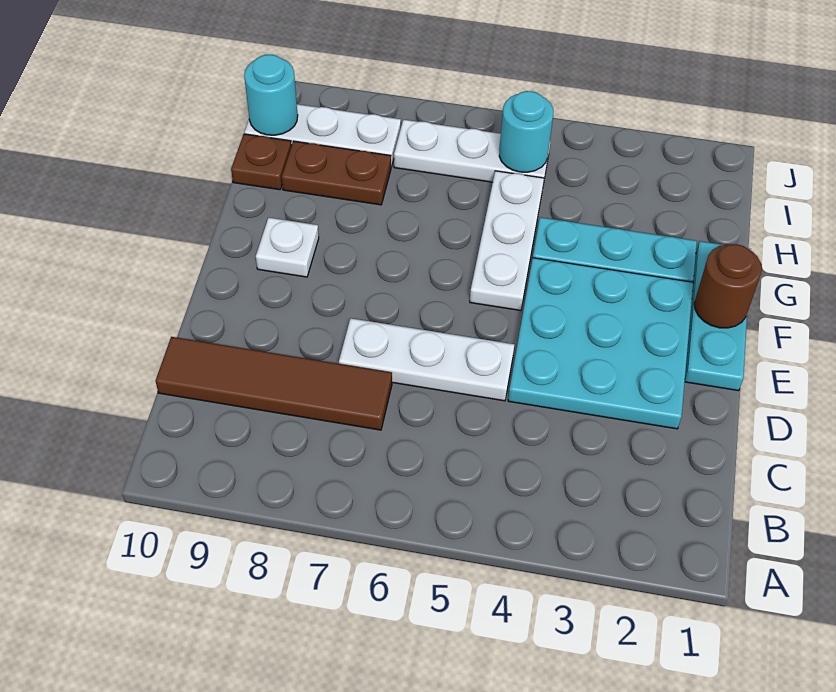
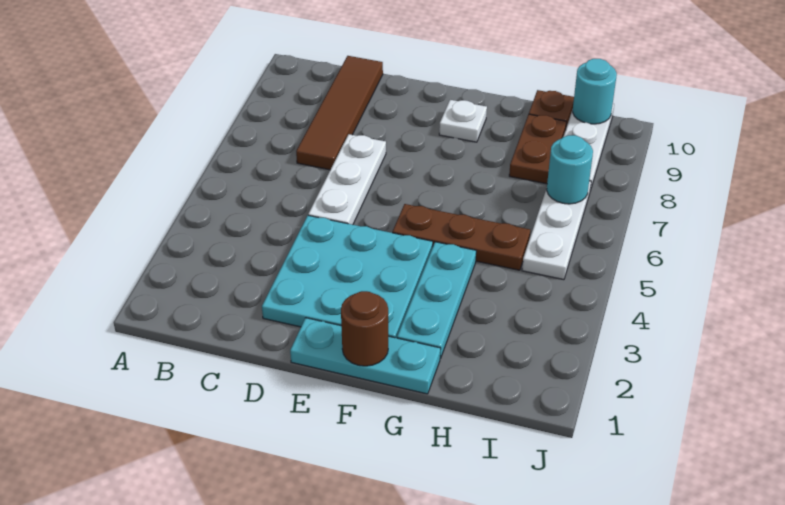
white plate F5:H5 level 1 -> brown plate F5:H5 level 1
cyan round brick I5 level 2 -> cyan round brick I7 level 2

